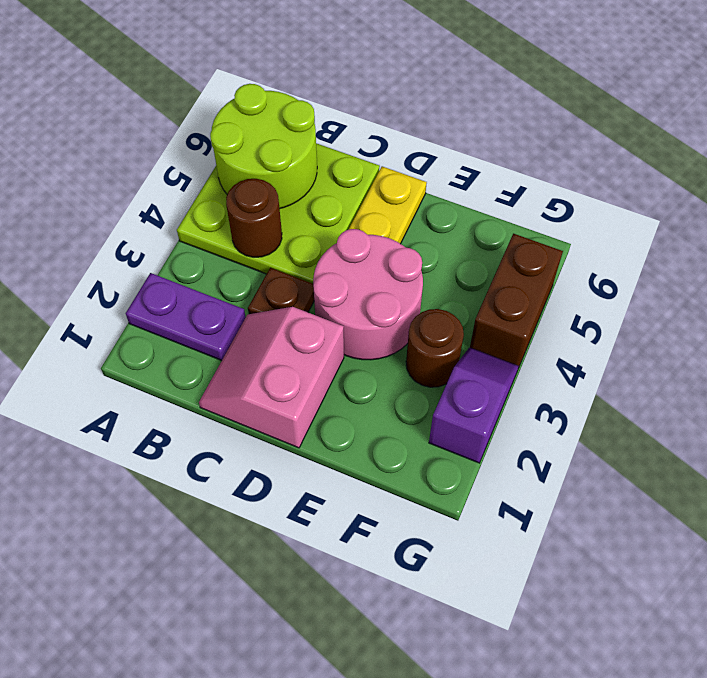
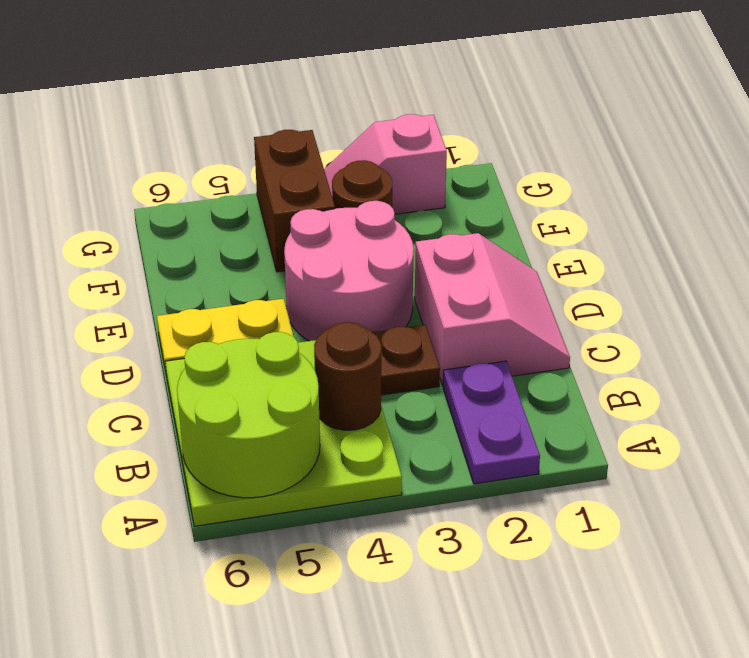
pink slope C1:D2 level 1 top D -> pink slope C1:D2 level 1 top 2
purple slope G2:G3 level 1 top 2 -> pink slope G2:G3 level 1 top 2
brown brick G4:G5 level 1 -> brown brick F4:G4 level 1

